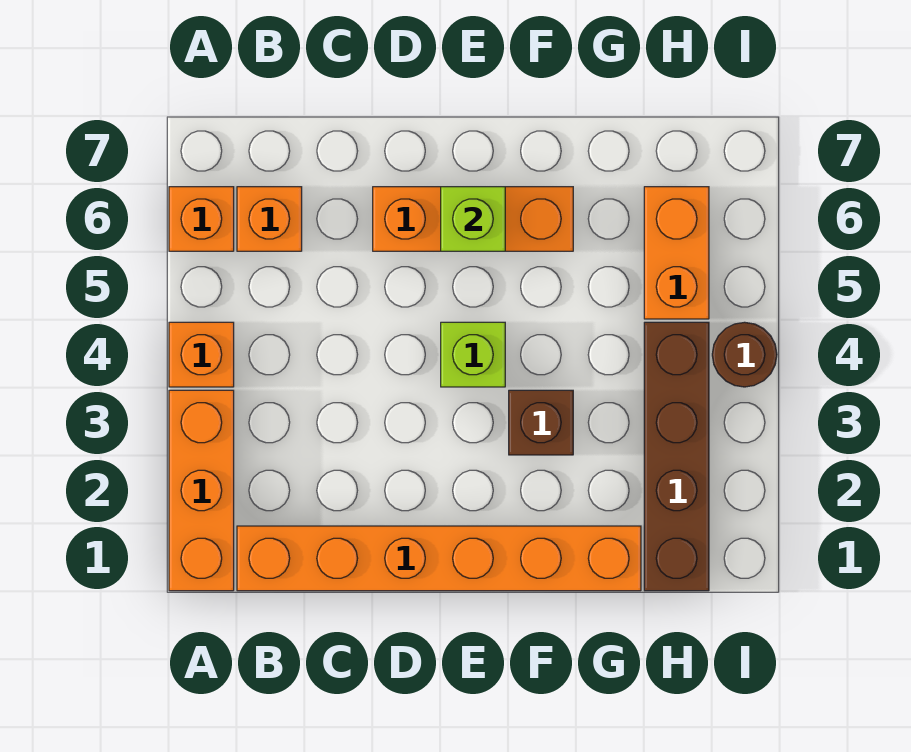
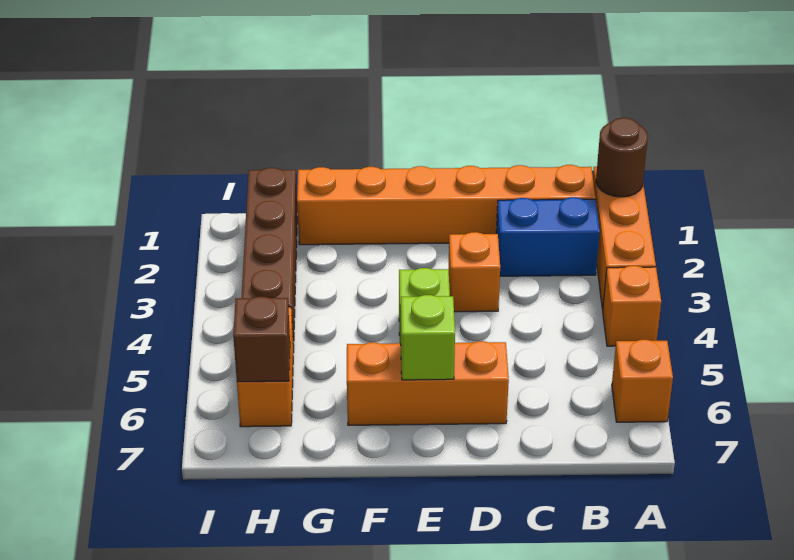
none -> blue brick B2:C2 level 1
orange brick B6 level 1 -> orange brick D3 level 1
brown brick F3 level 1 -> brown brick H6 level 2
brown round brick I4 level 1 -> brown round brick A1 level 2

